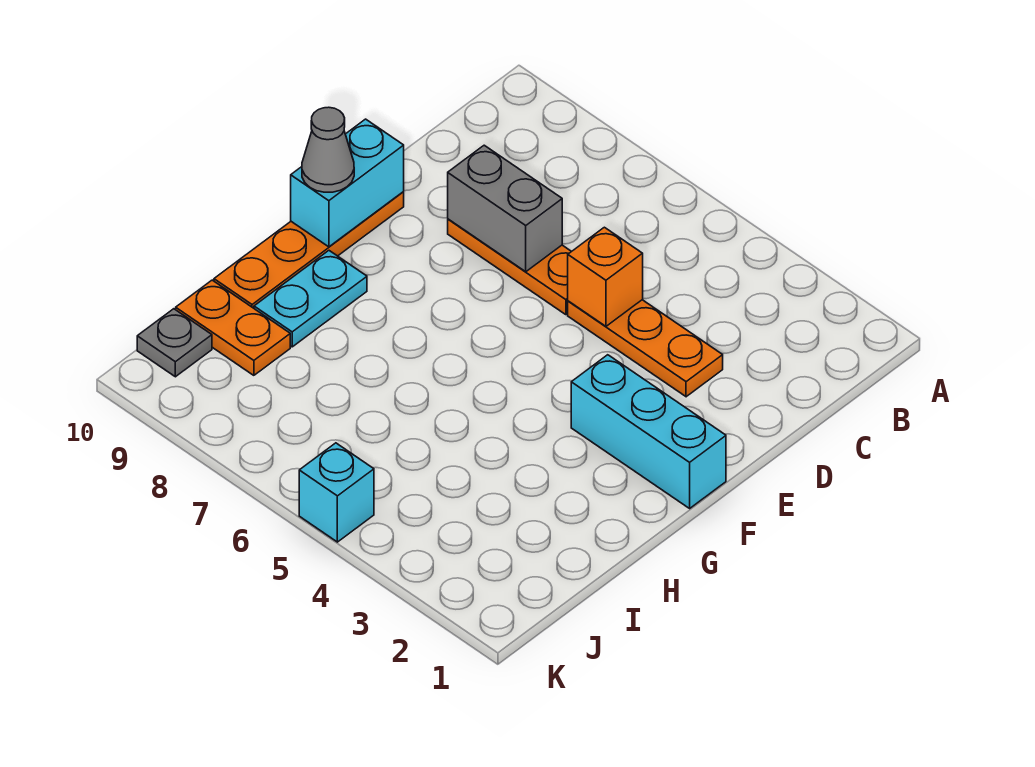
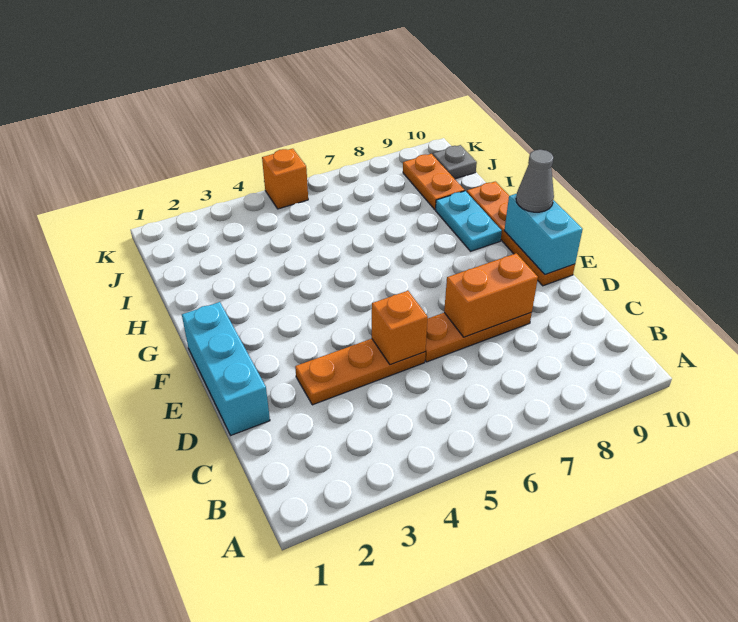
grey brick D7:D8 level 2 -> orange brick D7:D8 level 2
cyan brick F1:F3 level 1 -> cyan brick D1:F1 level 1
orange plate I9:I10 level 1 -> orange plate I9:J9 level 1
cyan brick K5 level 1 -> orange brick K5 level 1

